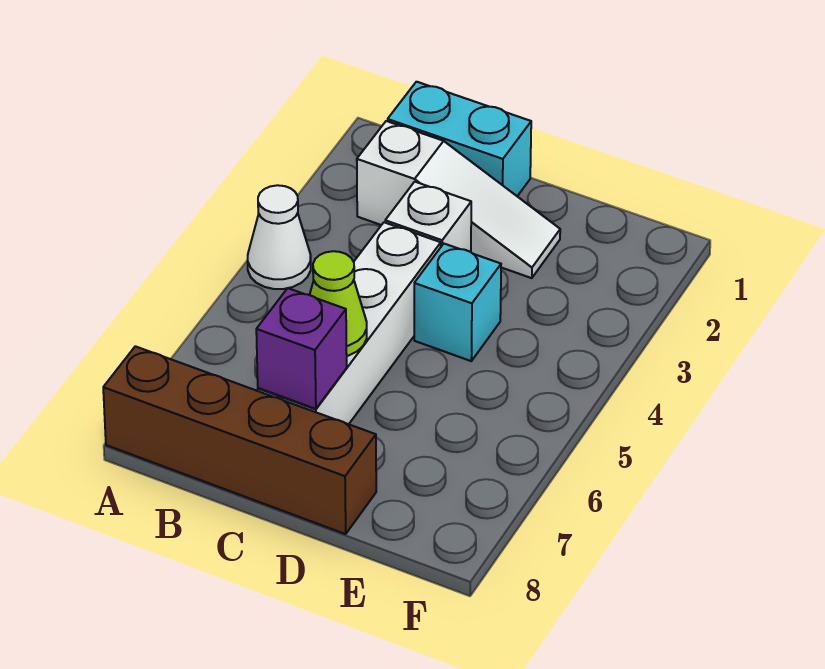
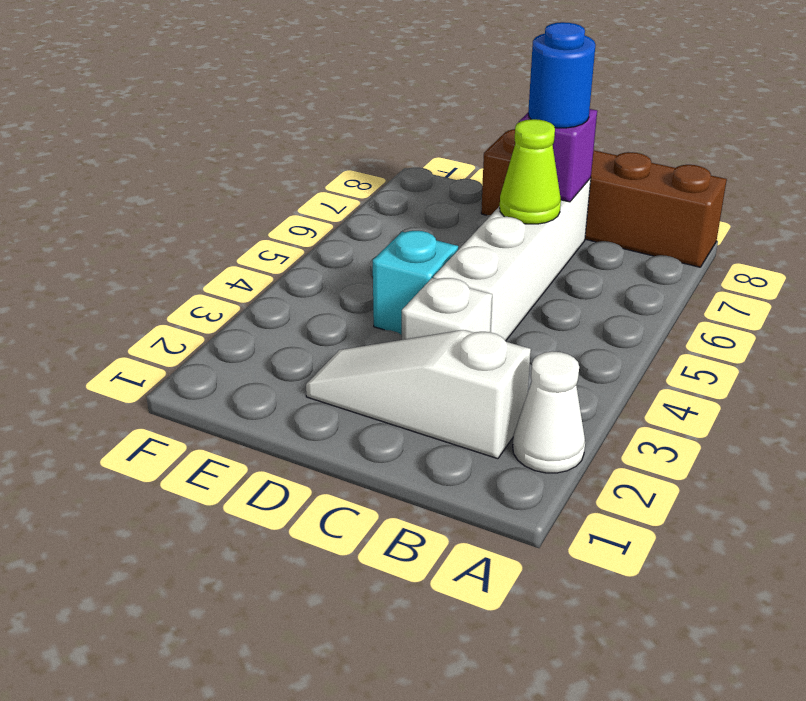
white cone A4 level 1 -> white cone A2 level 1
cyan brick B1:C1 level 1 -> none
none -> blue round brick C7 level 3

